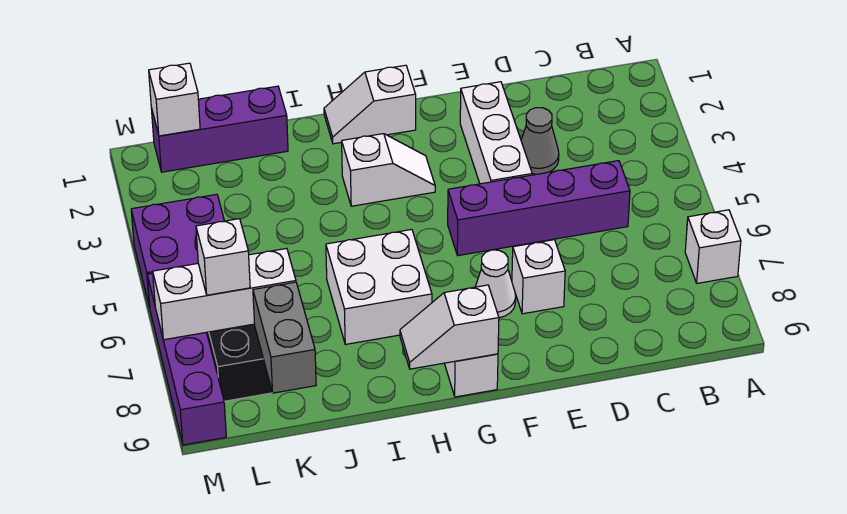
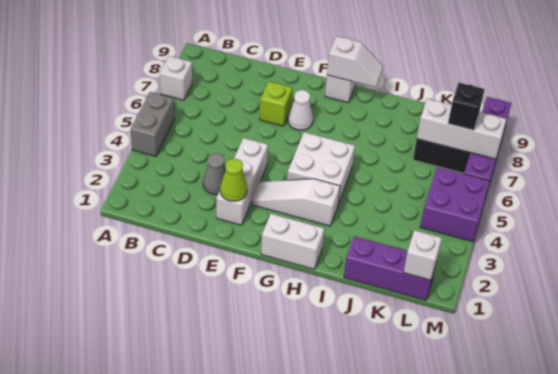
purple brick C5:F5 level 1 -> none
none -> lime cone E2 level 2
white brick E7 level 1 -> lime brick E7 level 1
white slope G1:H1 level 1 top G -> white brick G1:H1 level 1
white slope G3:H3 level 1 top H -> white slope F3:H3 level 1 top H
white brick H6:I7 level 1 -> white brick G4:H5 level 1
grey brick K8:K9 level 2 -> grey brick A4:A5 level 1
white brick L7 level 3 -> black brick L7 level 3

